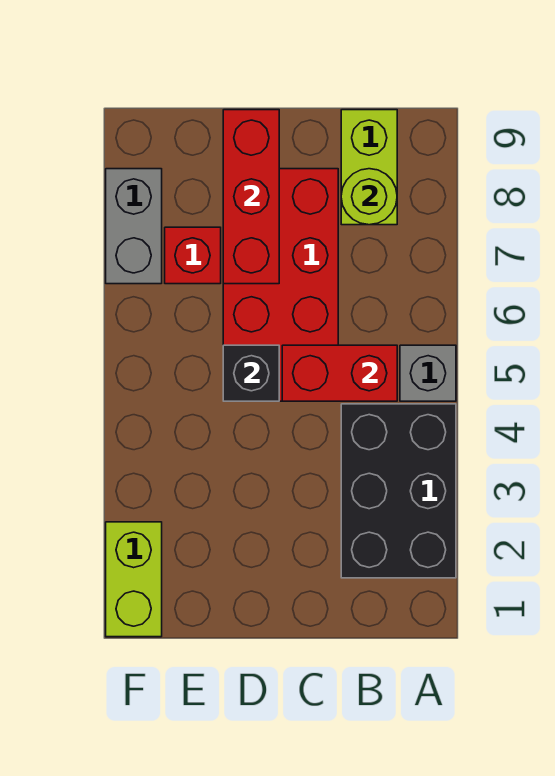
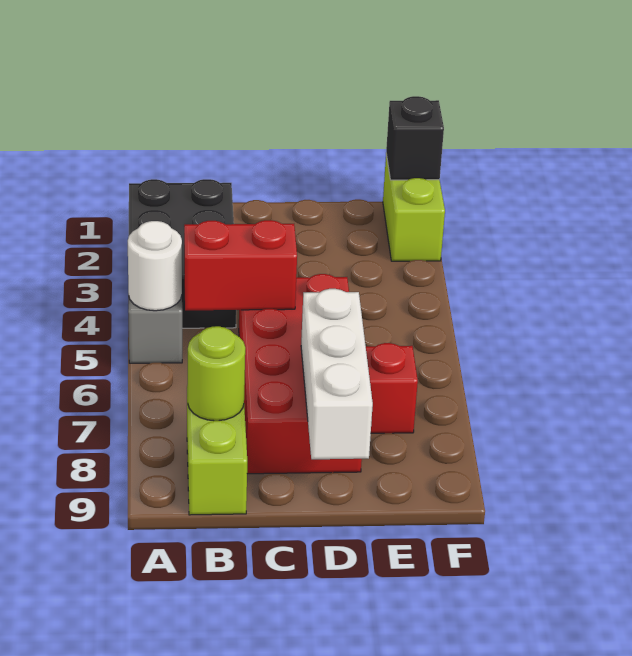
none -> white round brick A5 level 2
black brick D5 level 2 -> black brick F1 level 2
red brick D7:D9 level 2 -> white brick D7:D9 level 2
grey brick F7:F8 level 1 -> none

